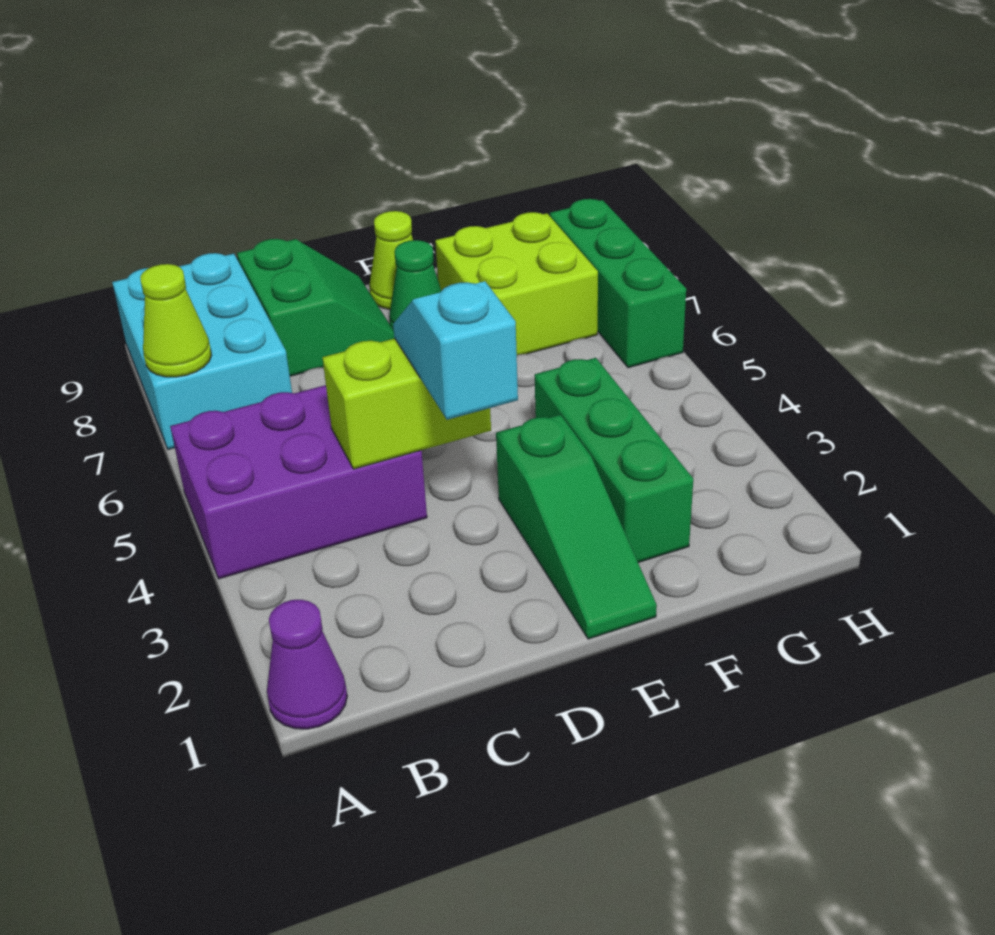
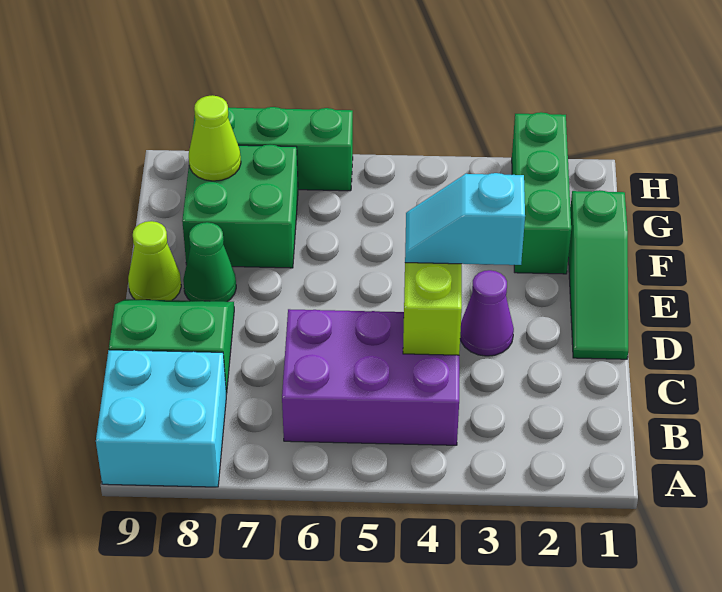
purple cone A1 level 1 -> purple cone D3 level 1
purple brick A4:C5 level 1 -> purple brick B4:C6 level 1
cyan brick A7:B9 level 1 -> cyan brick A8:B9 level 1
lime cone A7 level 2 -> lime cone G8 level 2
green slope E1:E3 level 1 top 3 -> green slope D1:F1 level 1 top F
green brick F2:F4 level 1 -> green brick F2:H2 level 1
lime brick F7:G8 level 1 -> green brick F7:G8 level 1

